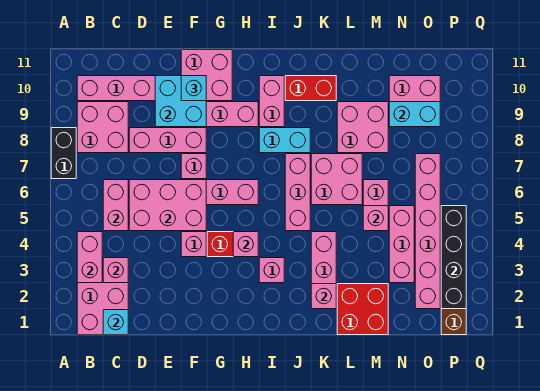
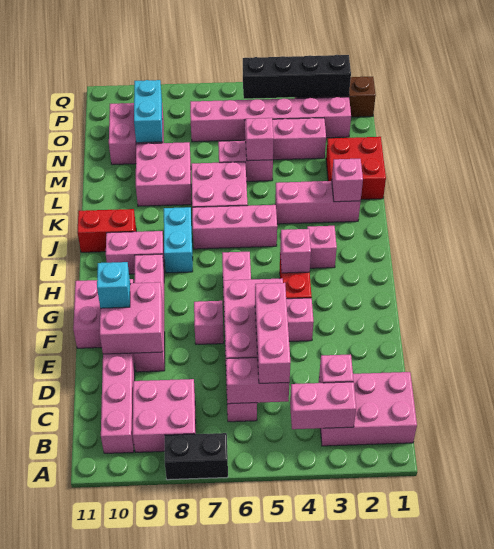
cyan brick C1 level 2 -> none
pink brick D8:F8 level 1 -> pink brick C5:E5 level 3
cyan brick E9:F10 level 2 -> pink brick E9:F10 level 2
red brick J10:K10 level 1 -> red brick J10:J11 level 1

